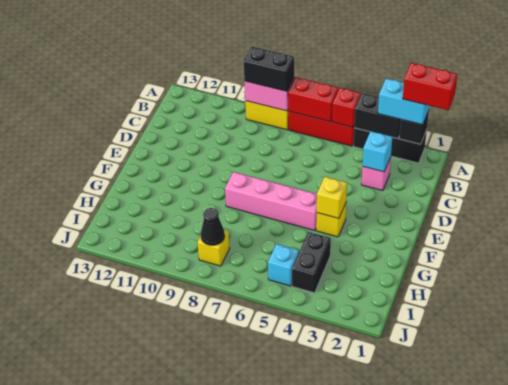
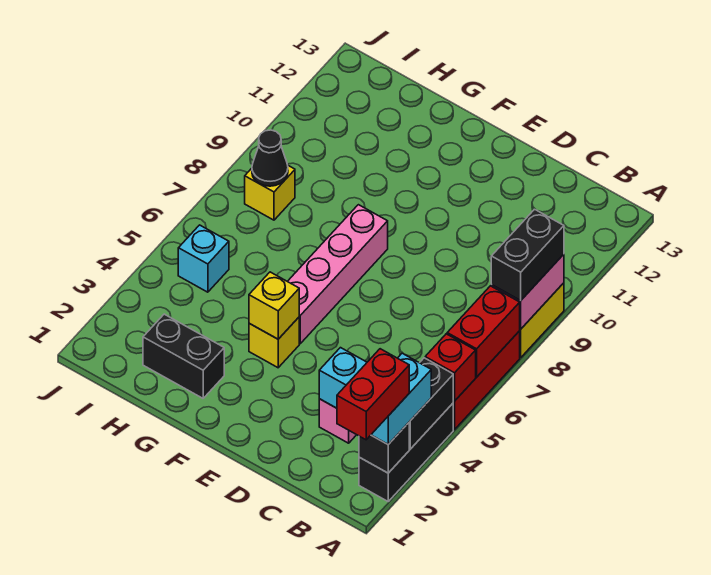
black brick H4:I4 level 1 -> black brick G2:H2 level 1

